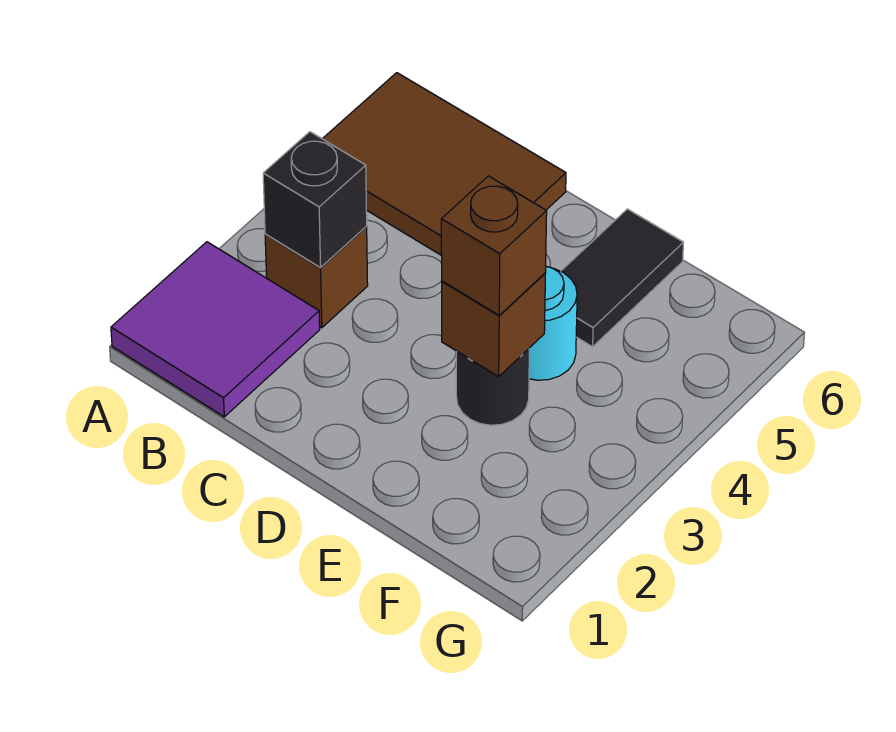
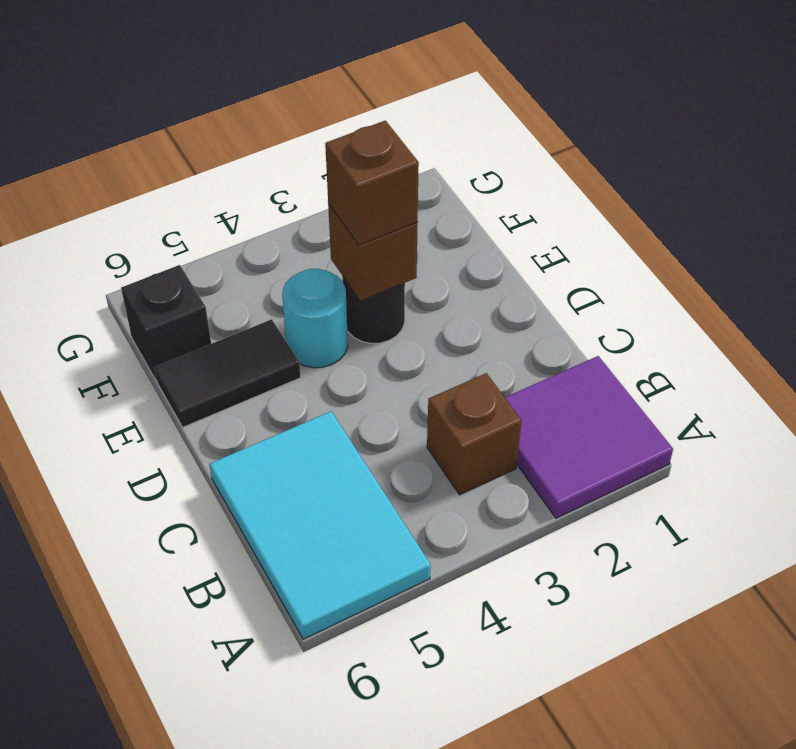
brown tile A5:C6 level 1 -> cyan tile A5:C6 level 1
black brick B3 level 2 -> black brick F6 level 1

